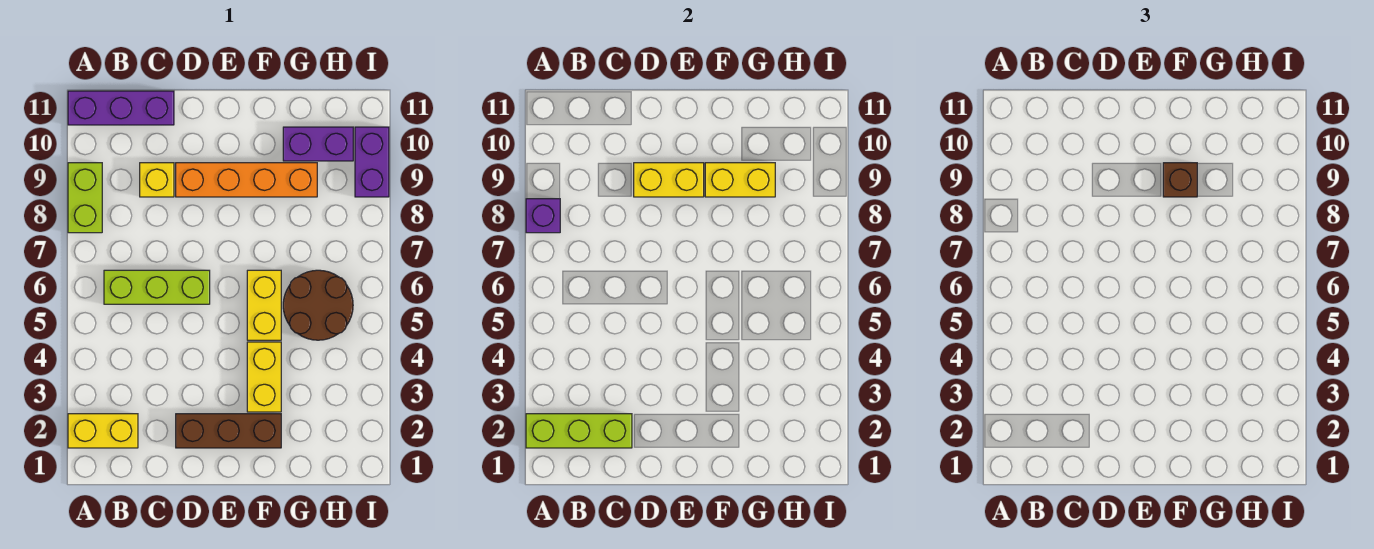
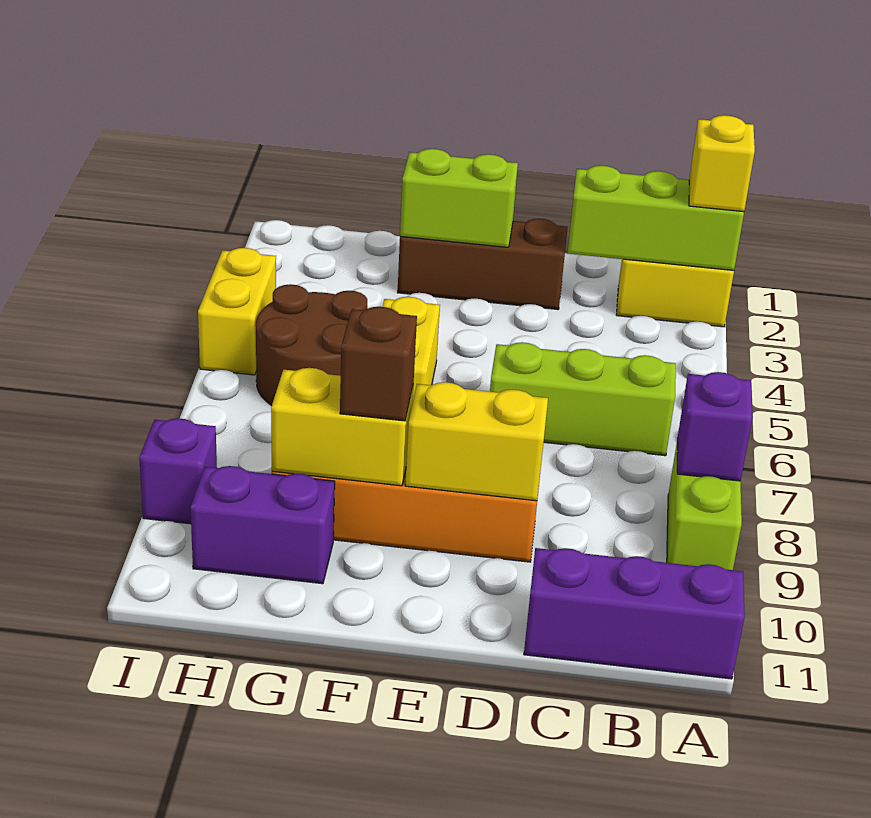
yellow brick C9 level 1 -> yellow brick A2 level 3
none -> lime brick E2:F2 level 2
yellow brick F3:F4 level 1 -> yellow brick I4:I5 level 1
purple brick I9:I10 level 1 -> purple brick I9 level 1

